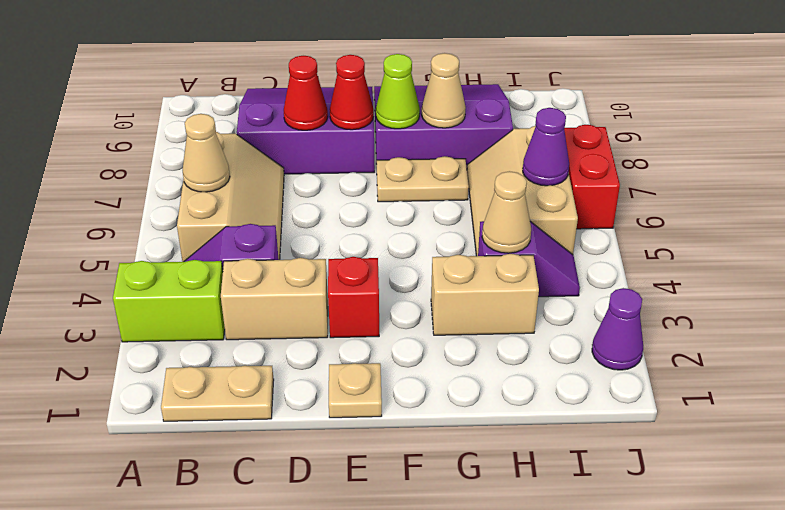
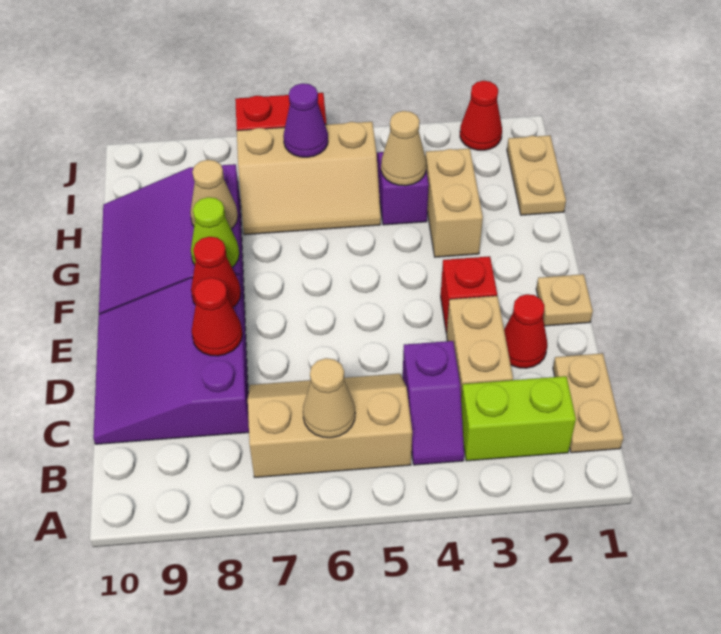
lime brick A3:B3 level 1 -> lime brick B2:B3 level 1
none -> red cone D2 level 1
tan plate F7:G7 level 1 -> tan plate H1:I1 level 1
purple cone J2 level 1 -> red cone J2 level 1

